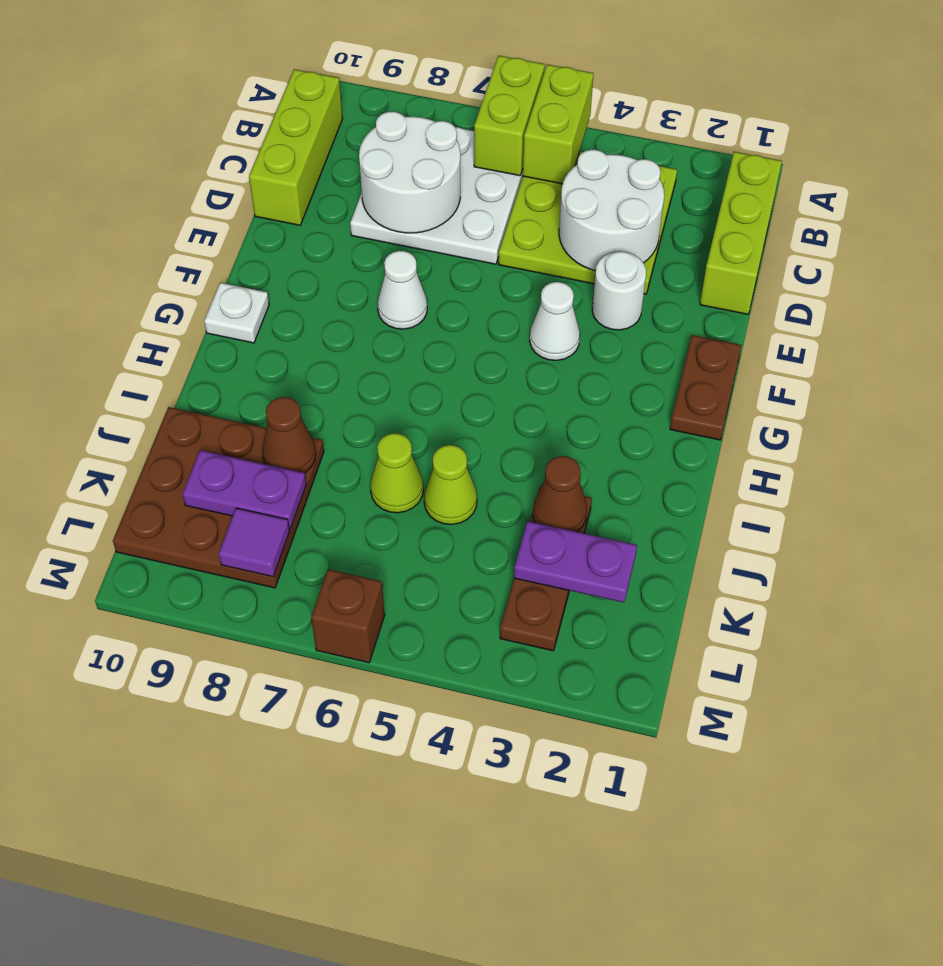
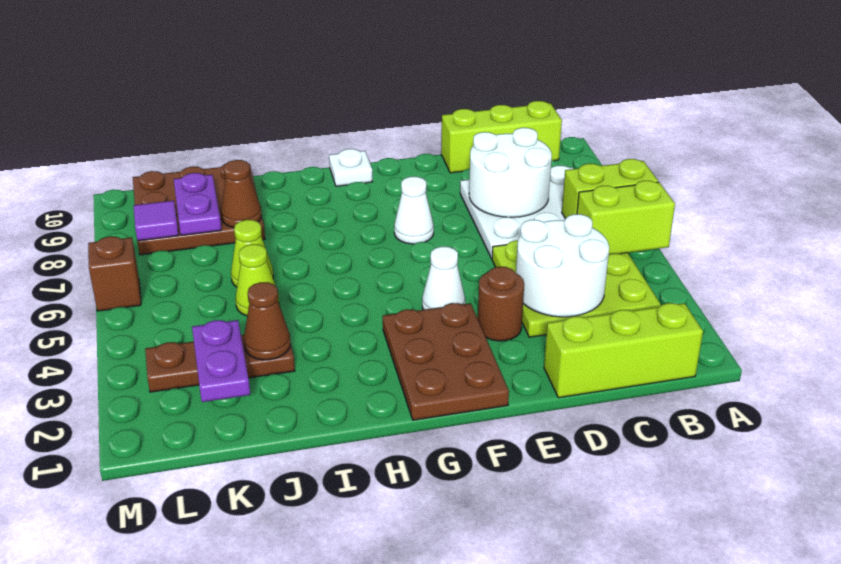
white round brick E3 level 1 -> brown round brick E3 level 1
brown plate F1:G1 level 1 -> brown plate F1:G3 level 1

